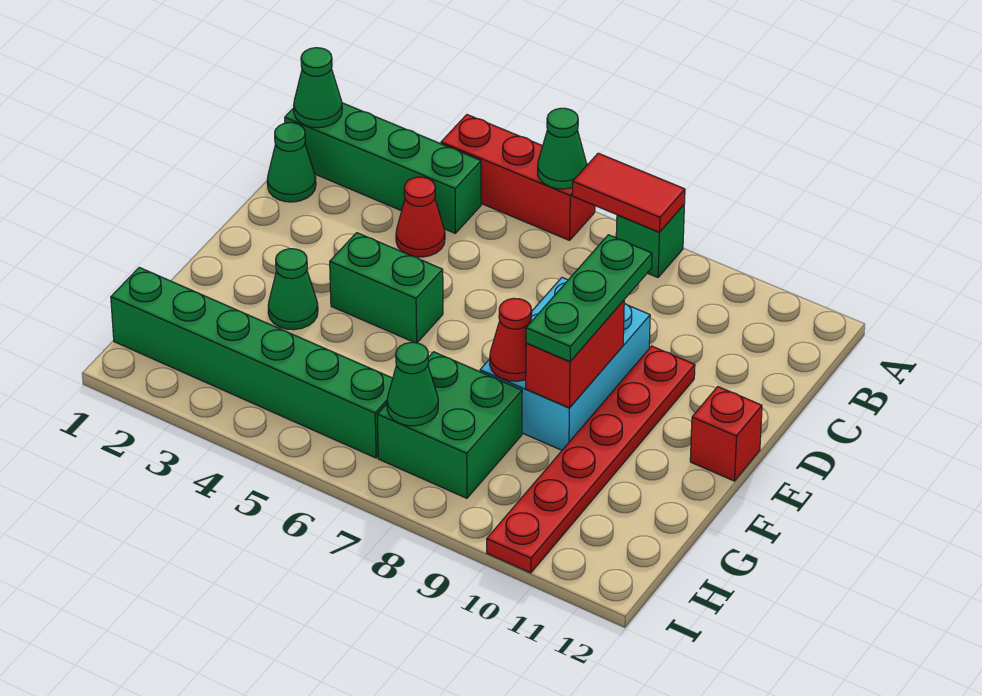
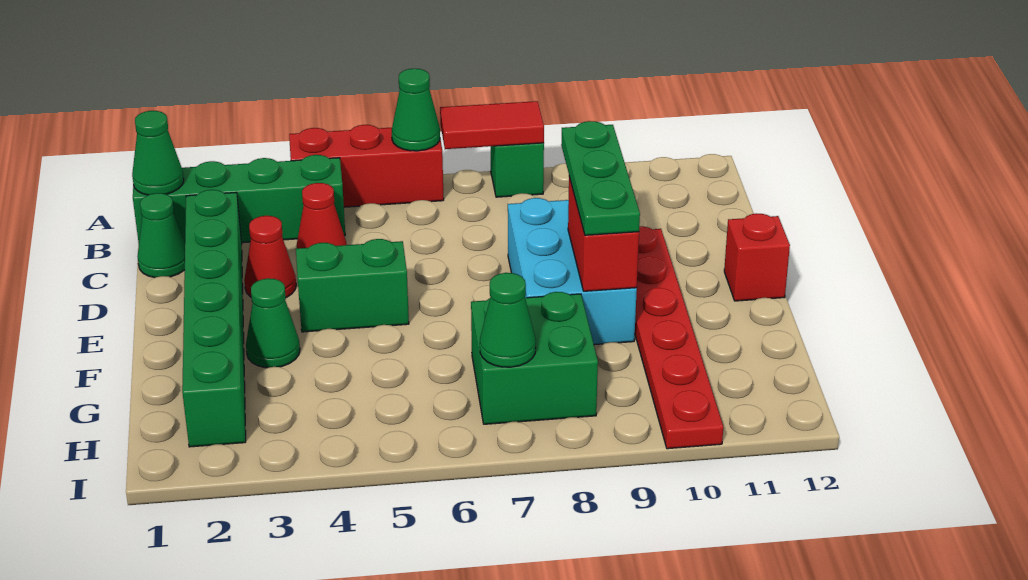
red cone F8 level 2 -> red cone D3 level 1
green brick H1:H6 level 1 -> green brick C2:H2 level 1

